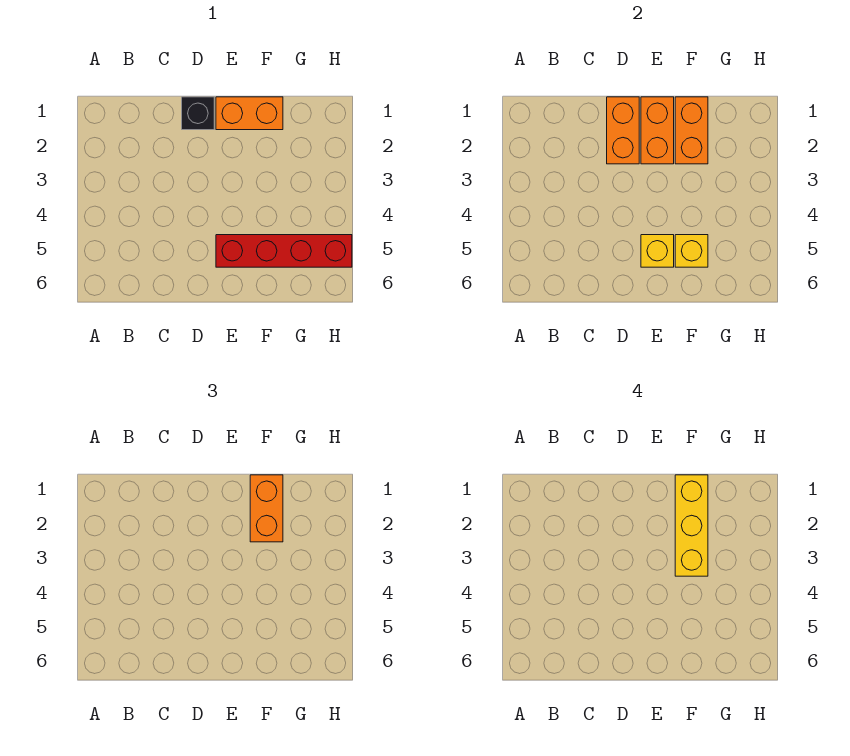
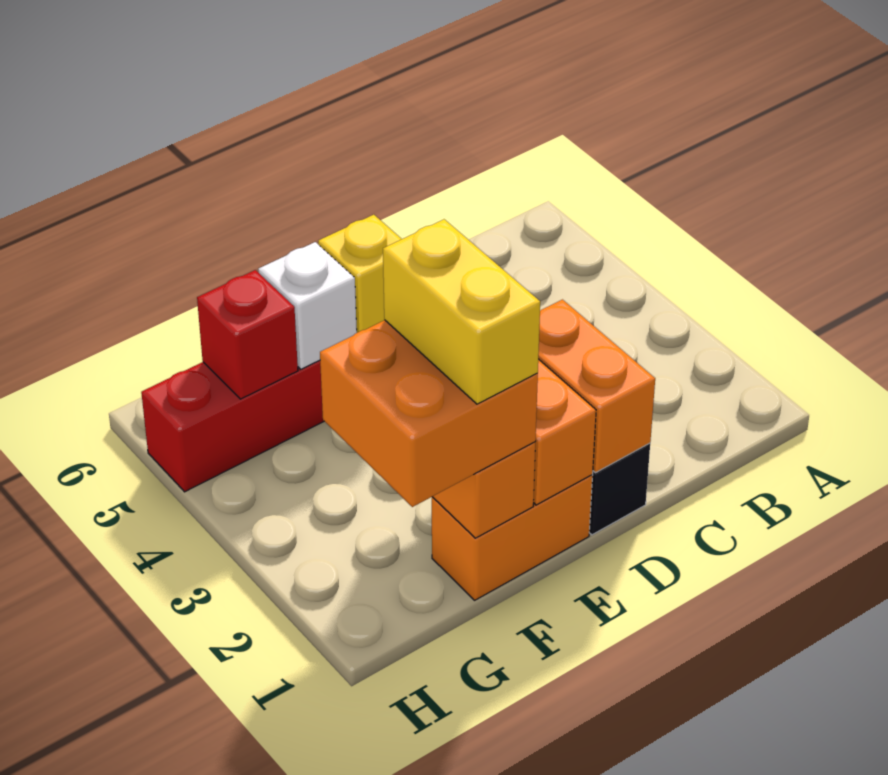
orange brick F1:F2 level 3 -> orange brick F1:G2 level 3
yellow brick F1:F3 level 4 -> yellow brick F1:F2 level 4
yellow brick F5 level 2 -> white brick F5 level 2
none -> red brick G5 level 2

